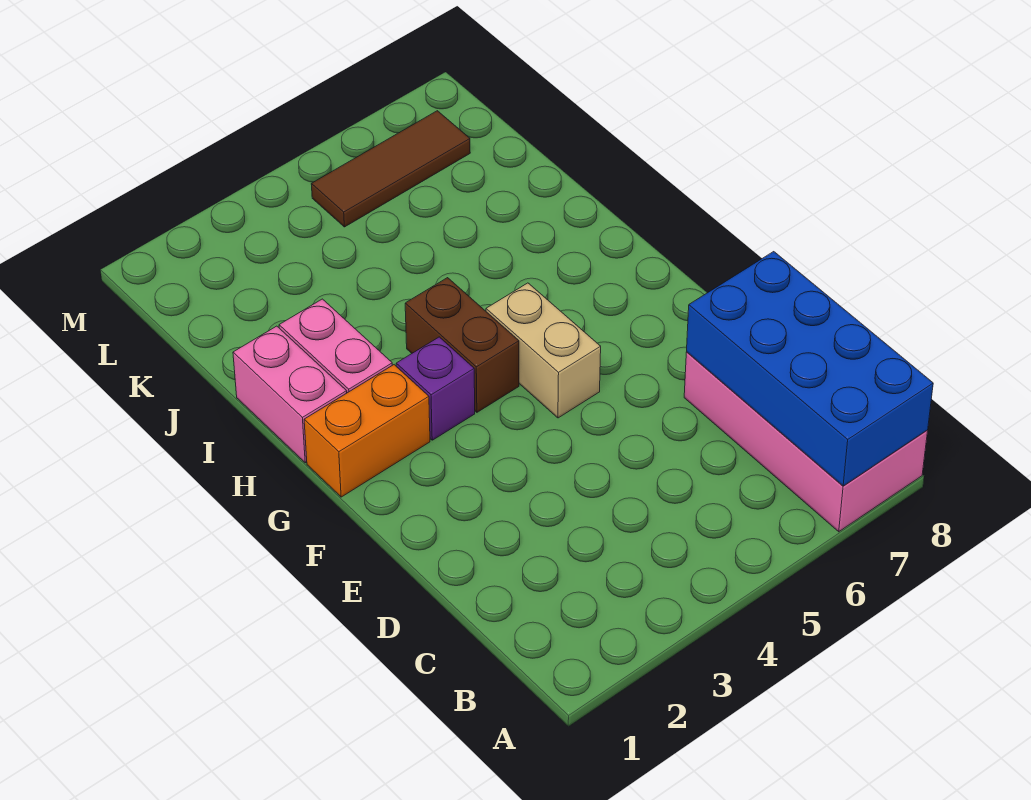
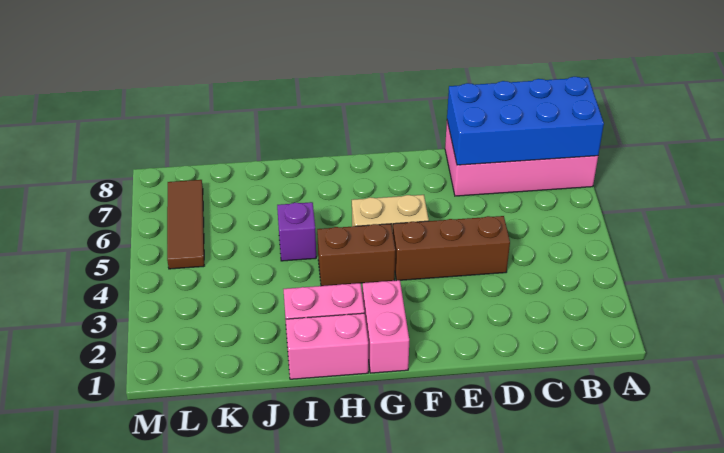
none -> brown brick D4:F4 level 1
orange brick G1:G2 level 1 -> pink brick G1:G2 level 1
purple brick G3 level 1 -> purple brick I5 level 1

